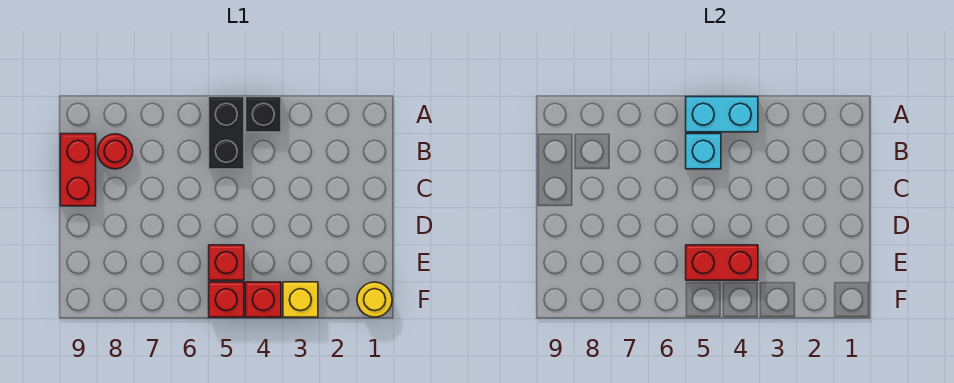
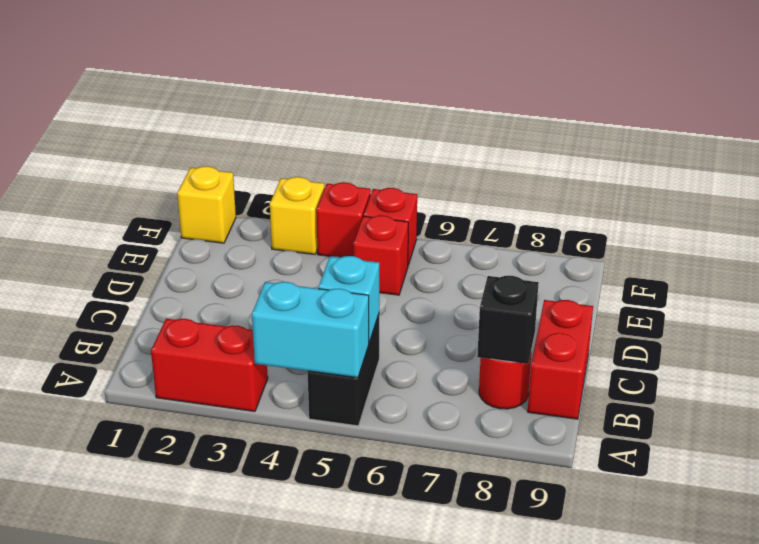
black brick A4 level 1 -> black brick B8 level 2
red brick E4:E5 level 2 -> red brick A2:A3 level 1
yellow round brick F1 level 1 -> yellow brick F1 level 1

